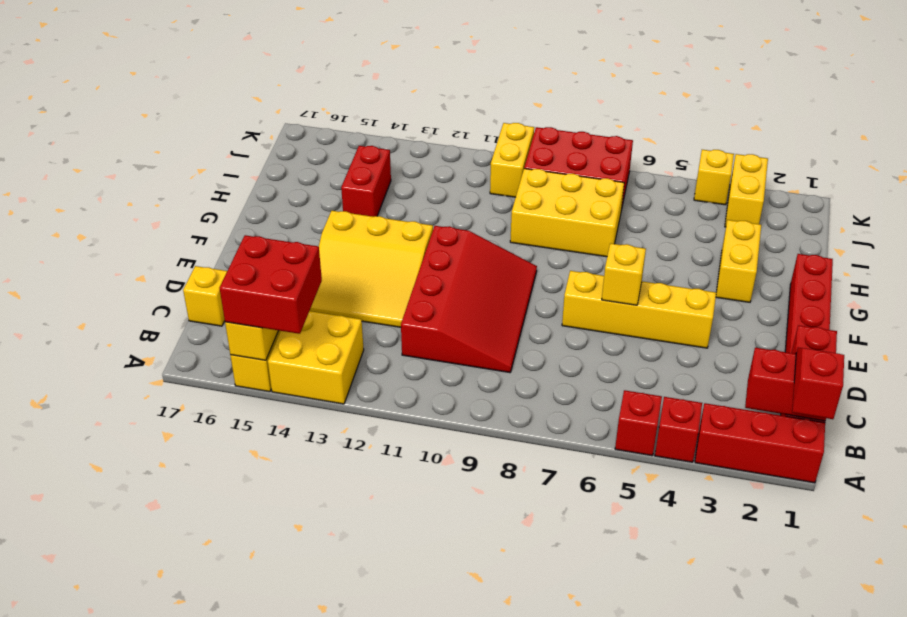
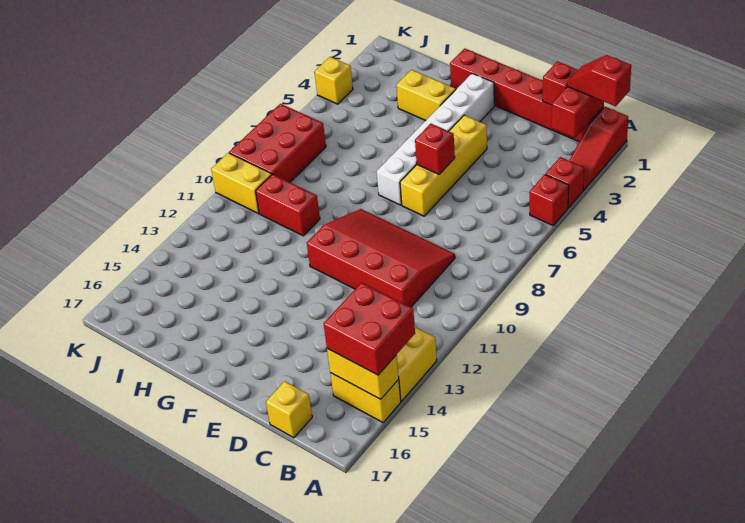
red brick A1:A3 level 1 -> red slope A1:A3 level 1 top 1
yellow slope D12:F14 level 1 top F -> none
yellow brick E6 level 2 -> red brick E6 level 2
none -> white brick F2:F7 level 1
yellow brick H7:I9 level 1 -> none
red brick H14:I14 level 1 -> red brick H10:I10 level 1
yellow brick J3:K3 level 1 -> none

